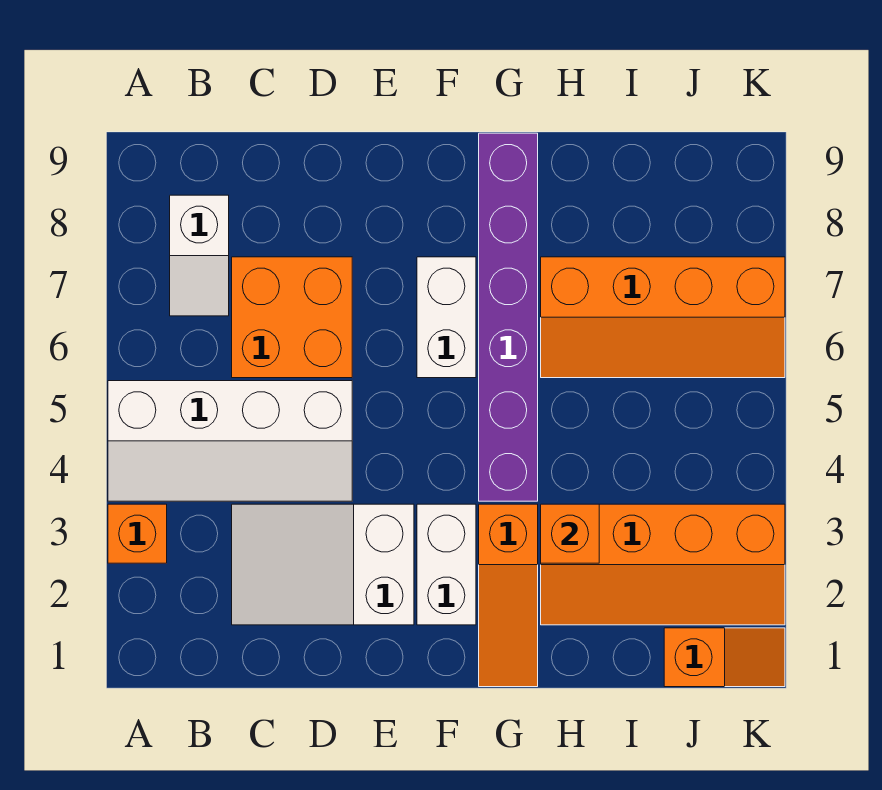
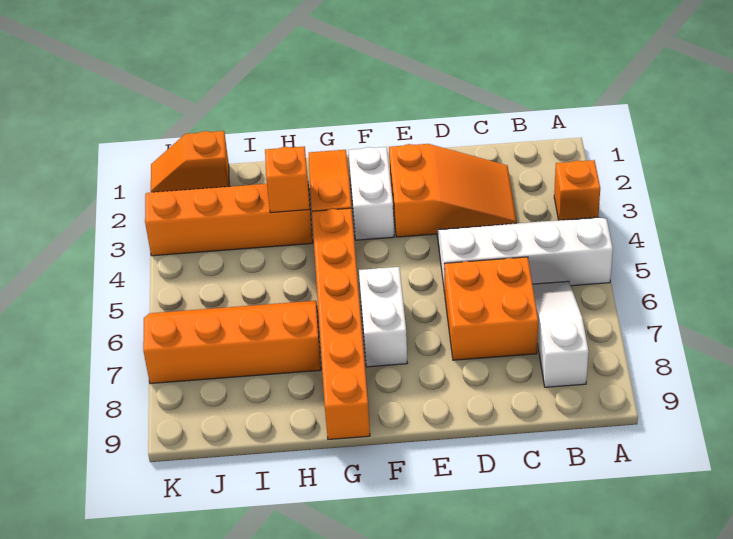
white slope B7:B8 level 1 top 8 -> white slope B6:B8 level 1 top 8
white slope C2:E3 level 1 top E -> orange slope C2:E3 level 1 top E
purple brick G4:G9 level 1 -> orange brick G4:G9 level 1

